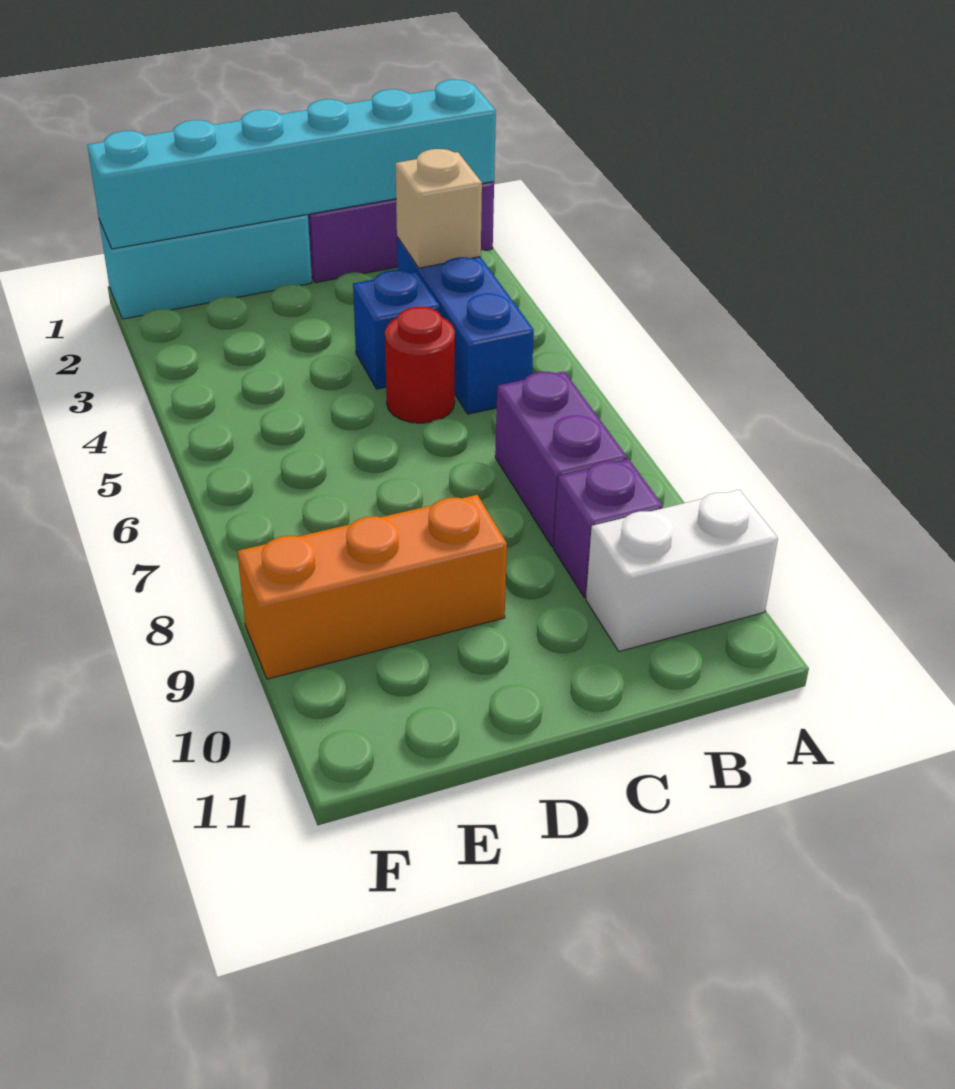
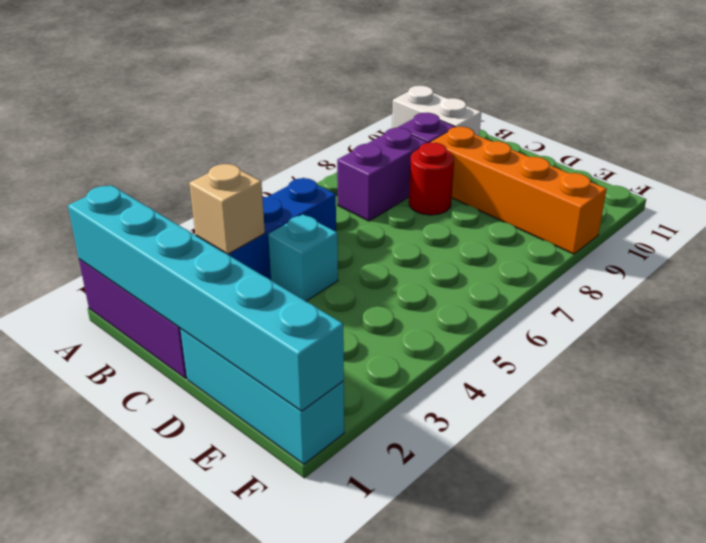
blue brick C4 level 1 -> cyan brick C4 level 1
red round brick C5 level 1 -> red round brick C8 level 1
orange brick D9:F9 level 1 -> orange brick C9:F9 level 1

